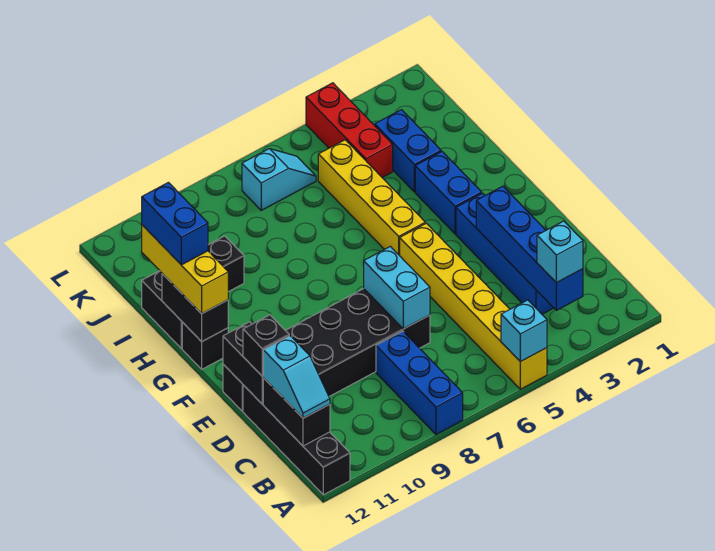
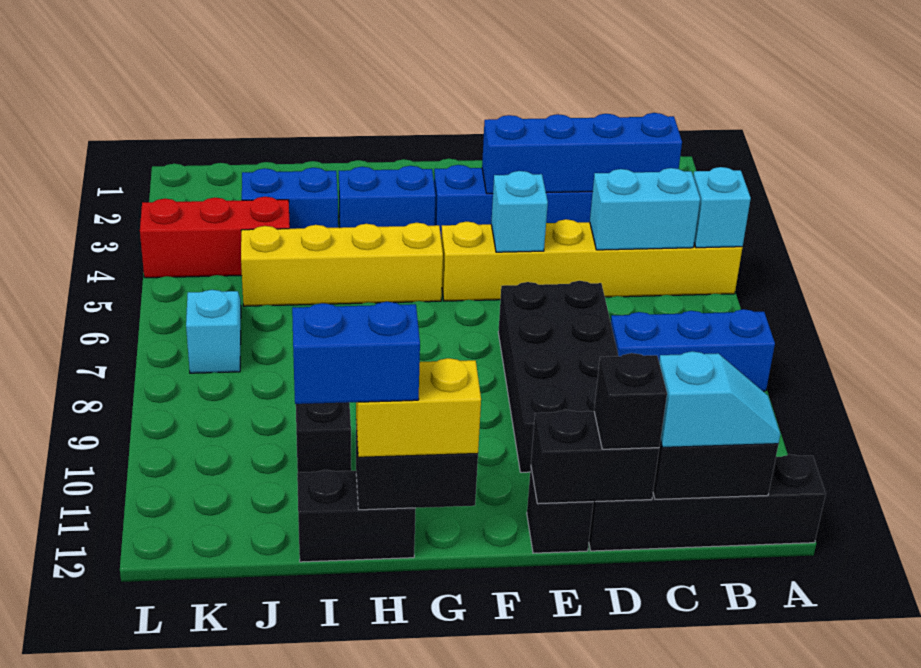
cyan brick B3 level 3 -> cyan brick E5 level 2
cyan brick D7:E7 level 2 -> cyan brick B5:C5 level 2
black brick G12 level 1 -> none
yellow brick G12:I12 level 3 -> yellow brick G12:H12 level 3

